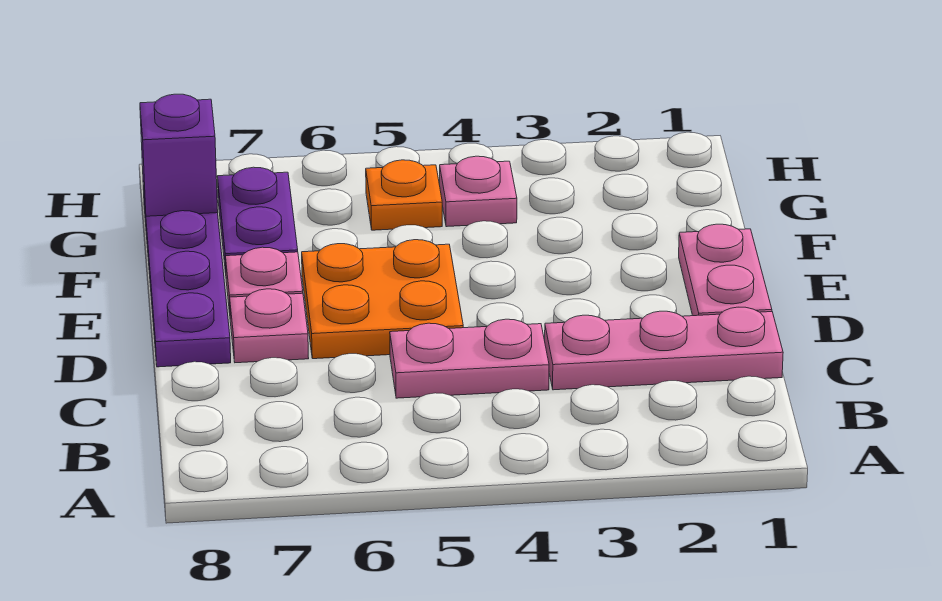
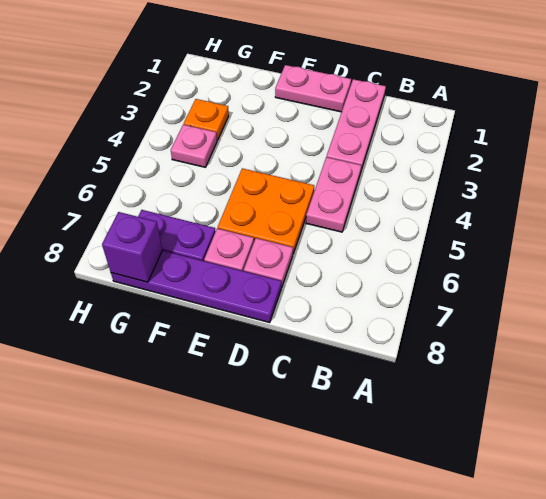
orange plate G5 level 1 -> orange plate G3 level 1

